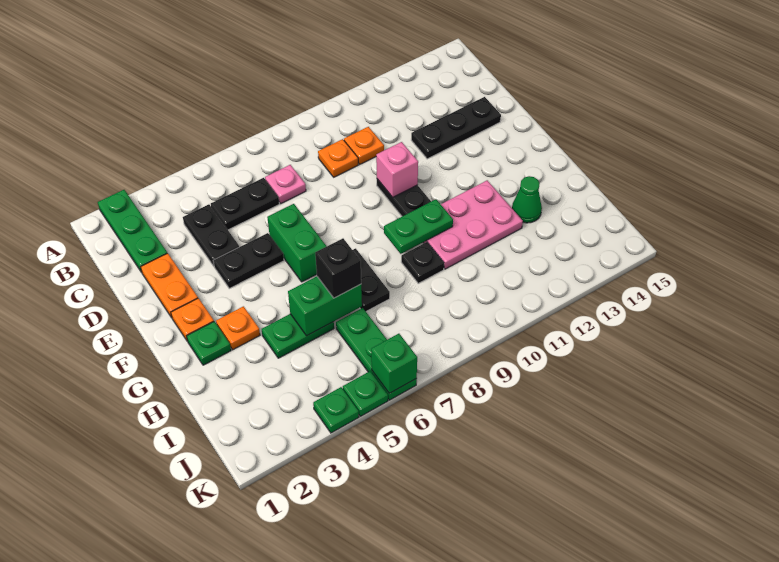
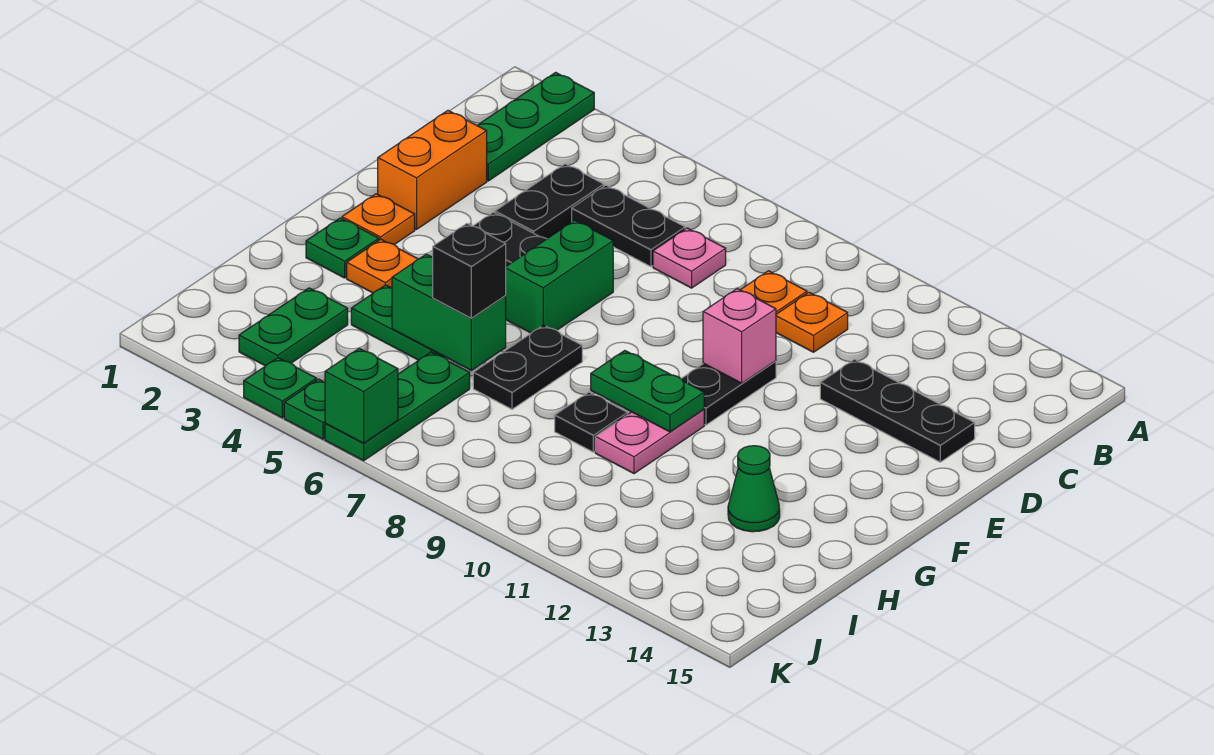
orange plate D2:E2 level 1 -> orange brick D2:E2 level 1
pink plate G10:H12 level 1 -> pink plate G10:H10 level 1
none -> green plate I3:J3 level 1

